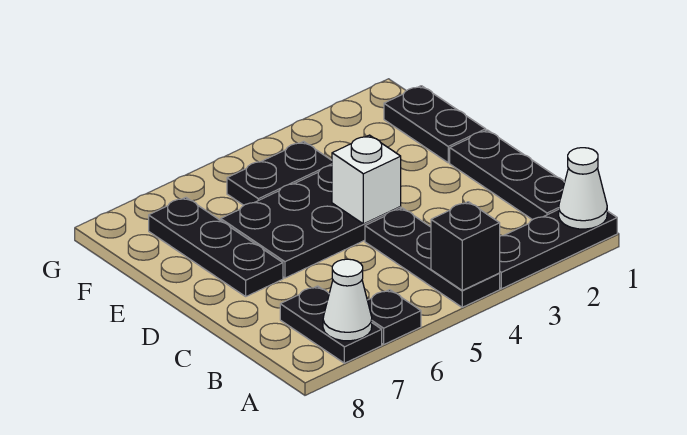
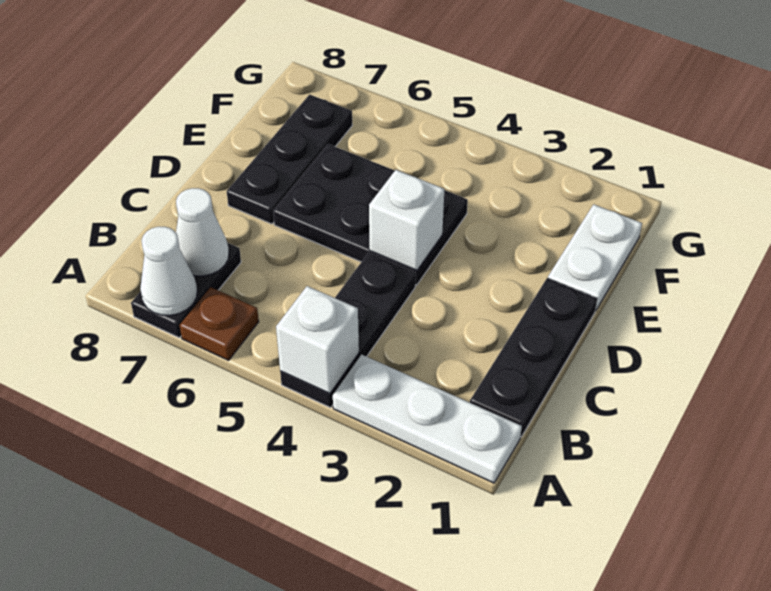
black plate A1:A3 level 1 -> white plate A1:A3 level 1
white cone A1 level 2 -> white cone B7 level 2
black brick A4 level 2 -> white brick A4 level 2
black plate A6 level 1 -> brown plate A6 level 1
black plate E1:F1 level 1 -> white plate E1:F1 level 1
black plate F4:F5 level 1 -> none

